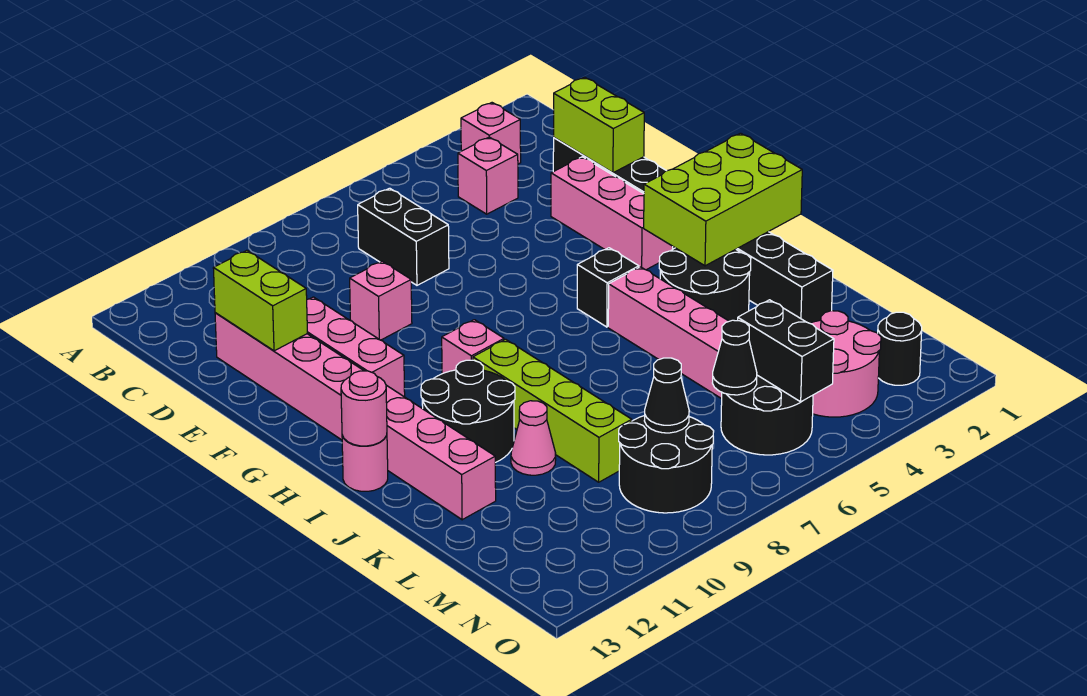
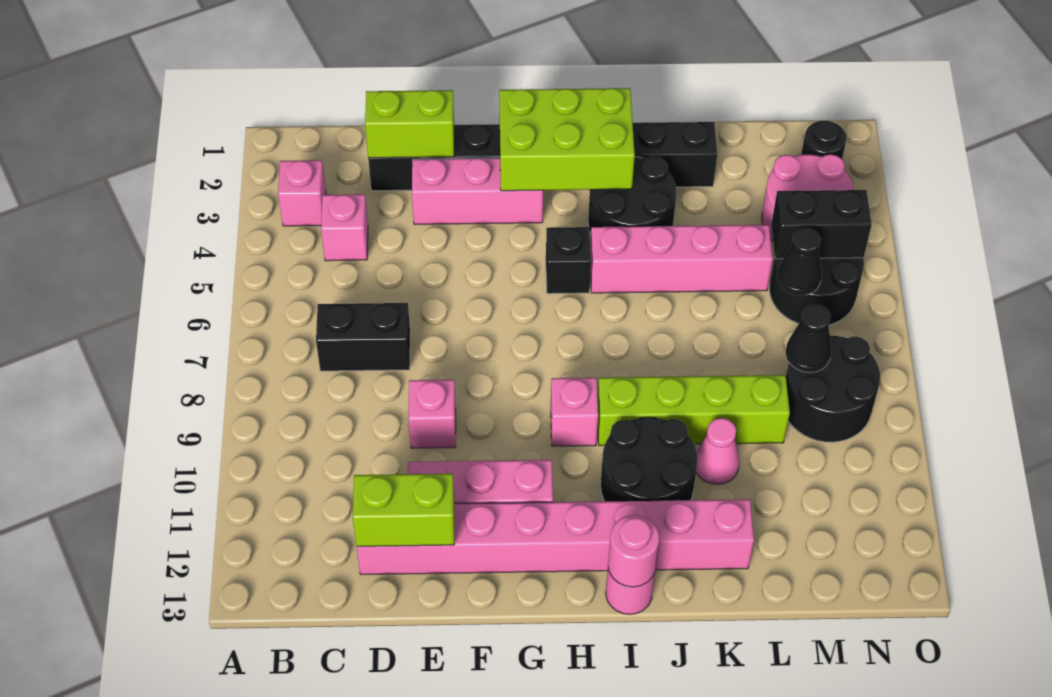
lime brick H1:I3 level 2 -> lime brick G2:I3 level 2

